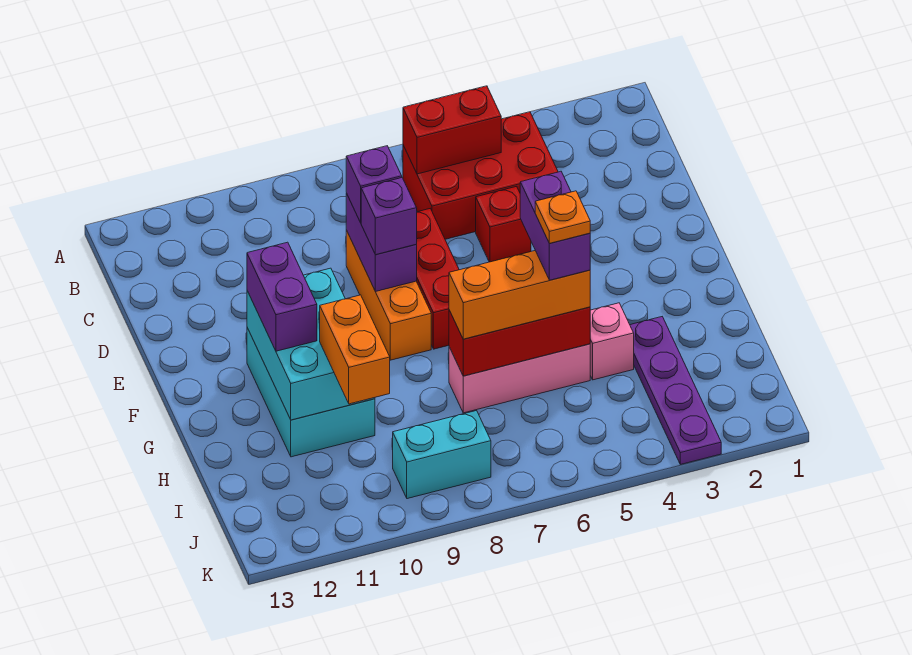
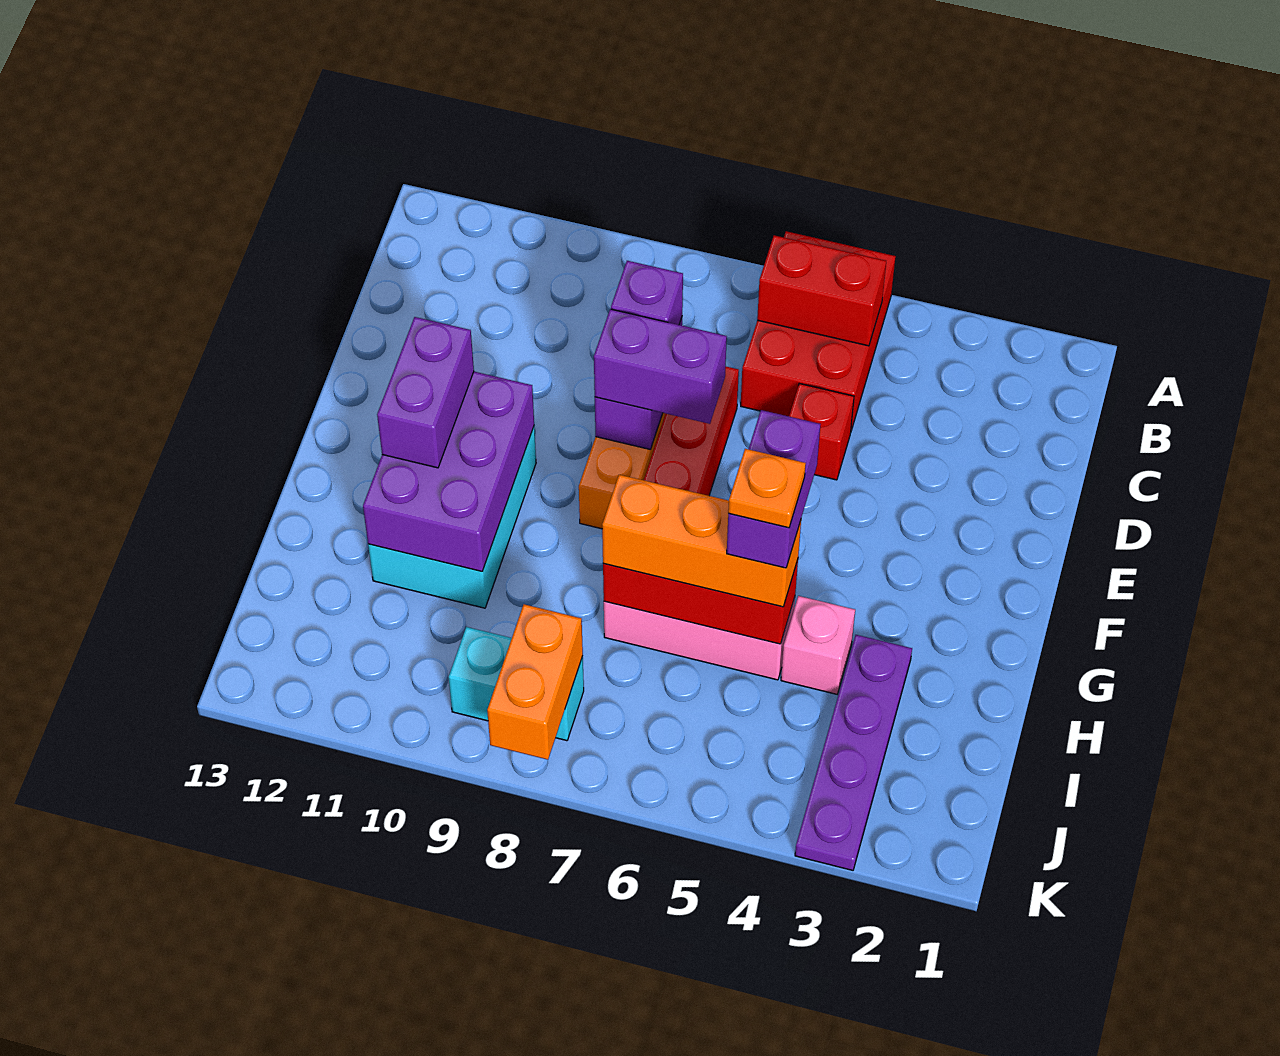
red brick B4:C6 level 1 -> red brick A5:C6 level 1
purple brick E8 level 3 -> purple brick E7:E8 level 3
cyan brick F10:H11 level 2 -> purple brick F10:H11 level 2
orange brick H10:I10 level 3 -> orange brick J8:K8 level 2

